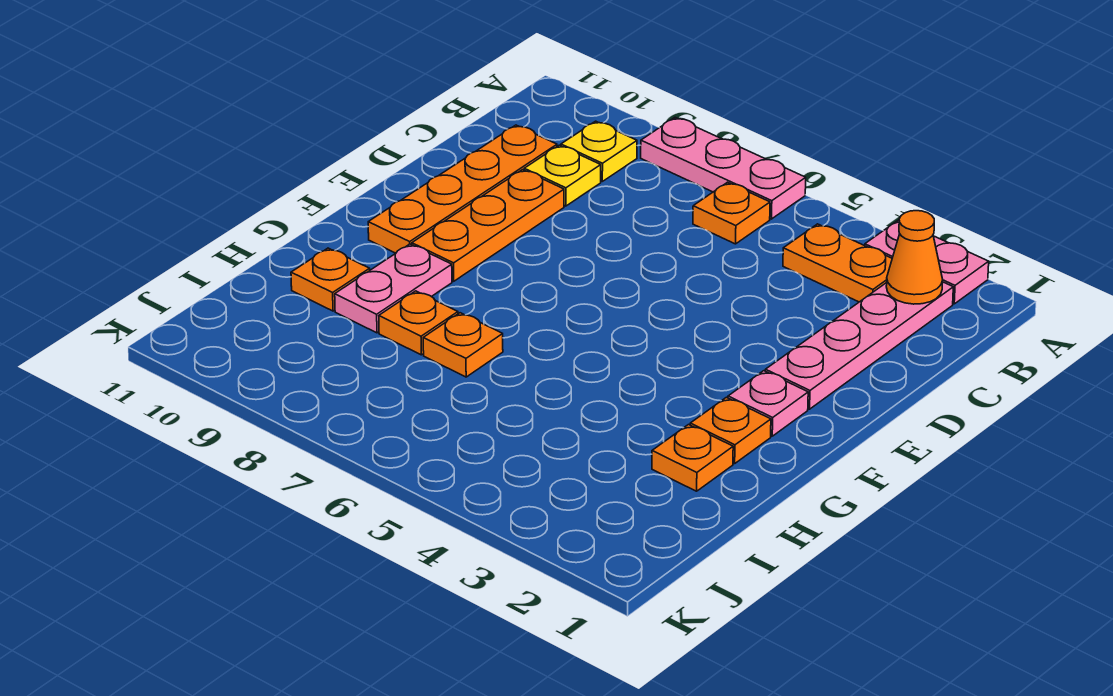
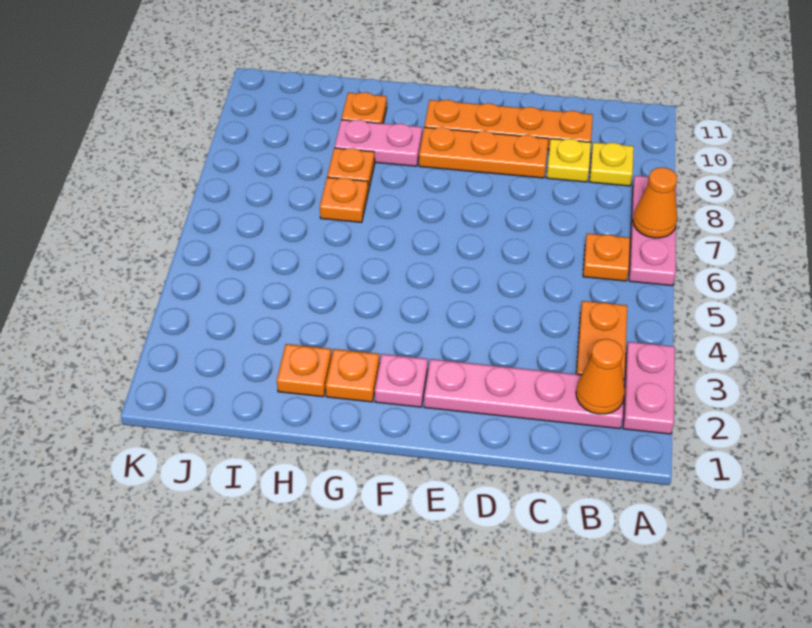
none -> orange cone A7 level 2

